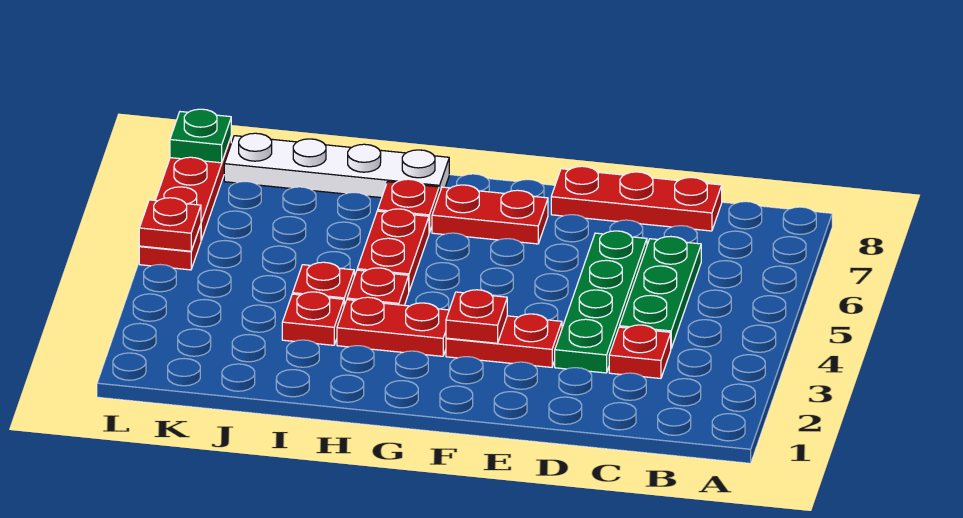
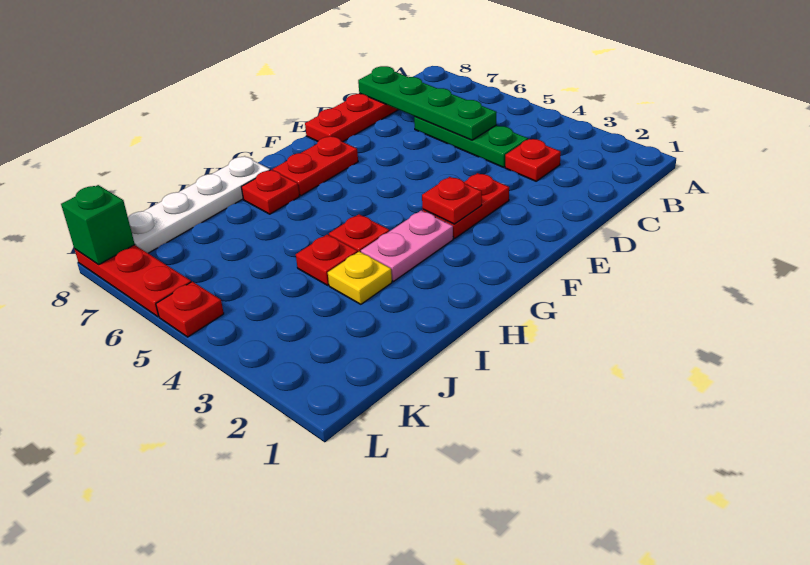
green plate D3:D6 level 1 -> green plate C5:C8 level 2
red plate G3:H3 level 1 -> pink plate G3:H3 level 1
red plate H5:H6 level 1 -> none
red plate I3 level 1 -> yellow plate I3 level 1
red plate L5 level 2 -> none
green plate L8 level 2 -> green brick L8 level 2

